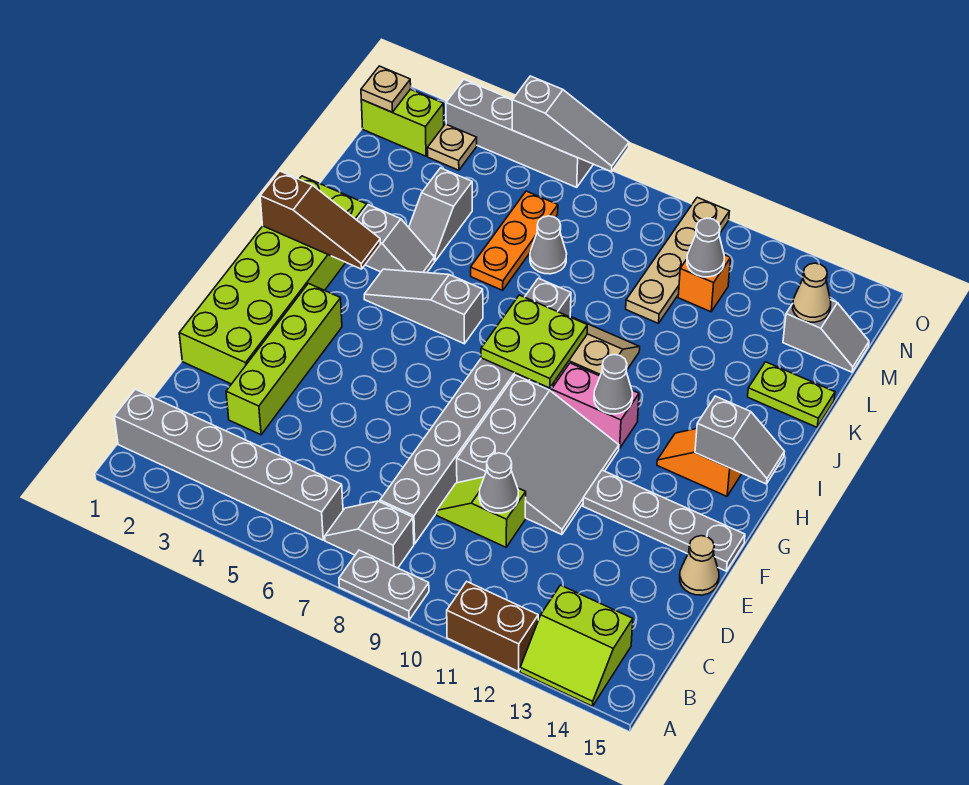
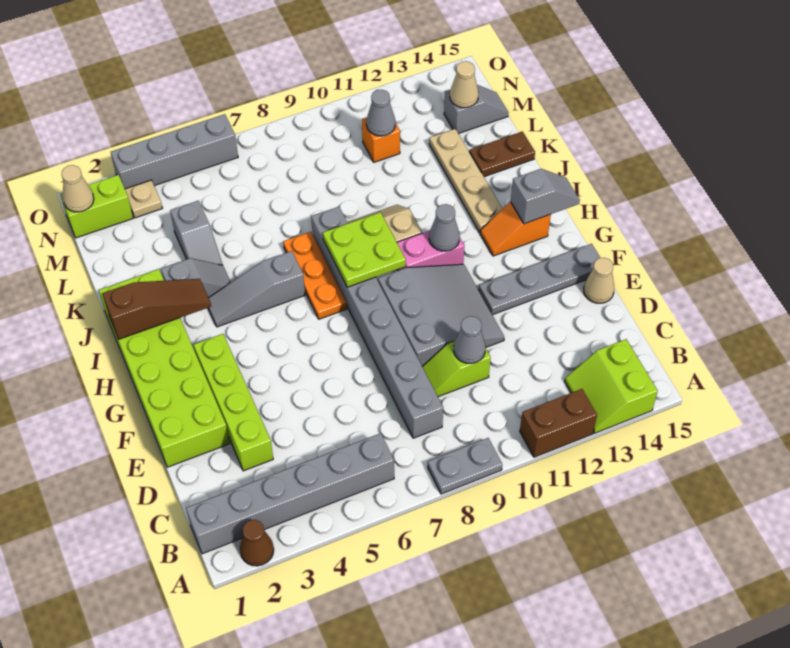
none -> brown cone A2 level 1
lime slope A13:B14 level 1 top B -> lime slope A13:B14 level 1 top 14
grey slope B7:B8 level 1 top 8 -> none
orange plate K6:M6 level 1 -> orange plate H7:J7 level 1
lime plate K14:K15 level 1 -> brown plate K14:K15 level 1
grey cone L7 level 1 -> none
tan plate L10:O10 level 1 -> tan plate I13:L13 level 1
tan plate N1 level 2 -> tan cone N1 level 2
grey slope O5:O7 level 2 top 5 -> none

